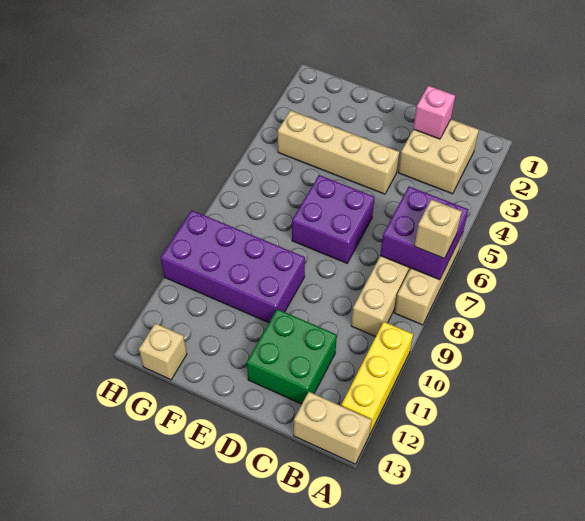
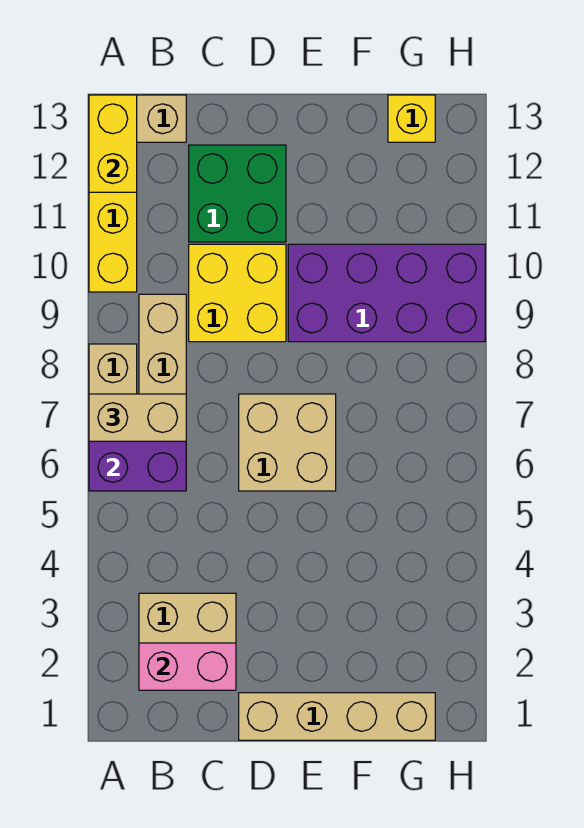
tan brick A7 level 3 -> tan brick A7:B7 level 3
none -> yellow brick A12:A13 level 2
pink brick C2 level 2 -> pink brick B2:C2 level 2
none -> yellow brick C9:D10 level 1
tan brick D4:G4 level 1 -> tan brick D1:G1 level 1
purple brick D6:E7 level 1 -> tan brick D6:E7 level 1
tan brick G13 level 1 -> yellow brick G13 level 1

